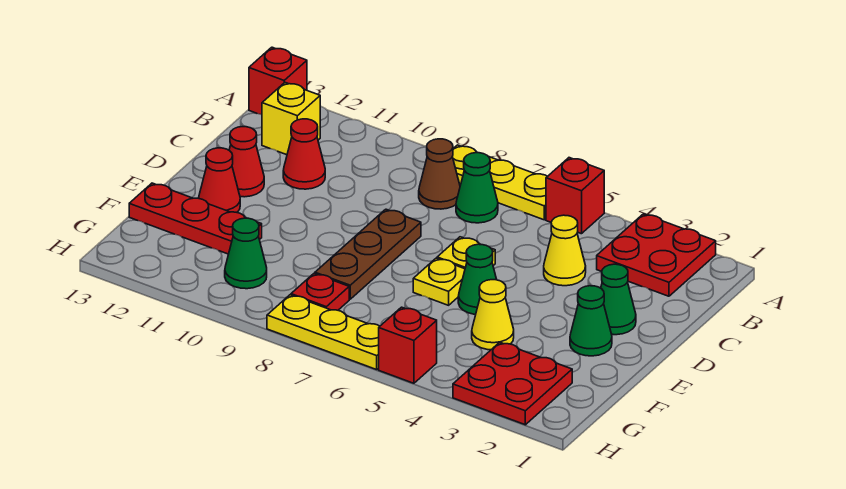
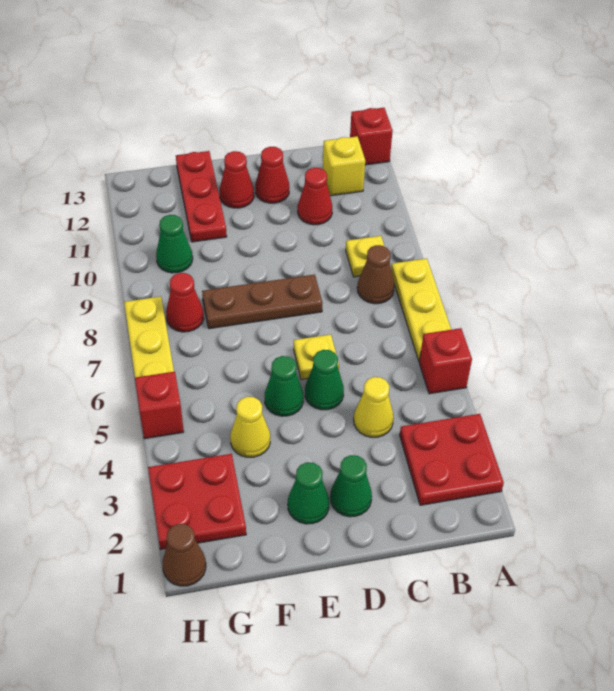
green cone B7 level 1 -> green cone D5 level 1
yellow plate E6 level 1 -> yellow plate B9 level 1
red plate G8 level 1 -> red cone G8 level 1
none -> brown cone H1 level 1

